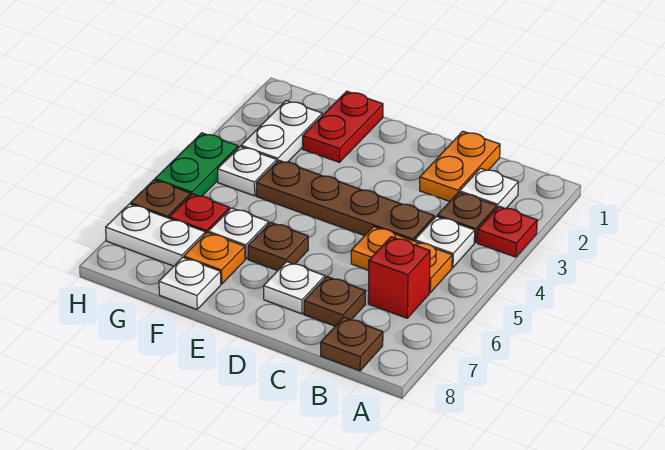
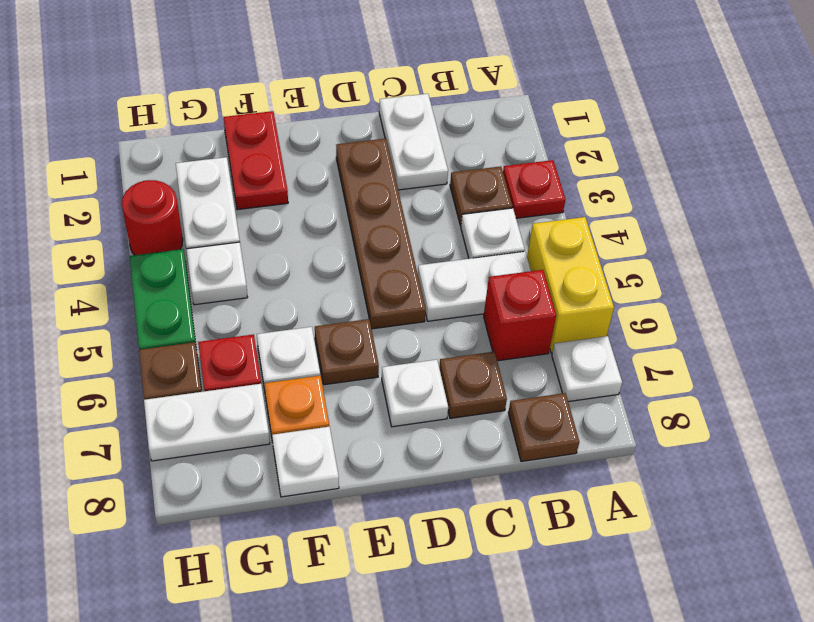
none -> yellow brick A5:A6 level 1
white plate B2 level 1 -> white plate A7 level 1
orange plate B5:C5 level 1 -> white plate B5:C5 level 1
orange plate C1:C2 level 1 -> white plate C1:C2 level 1
brown plate C4:F4 level 1 -> brown plate D2:D5 level 1
none -> red round brick H3 level 1

